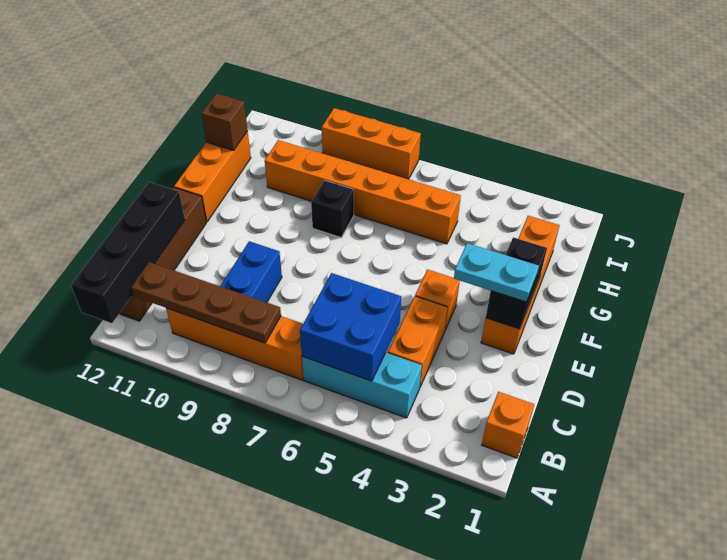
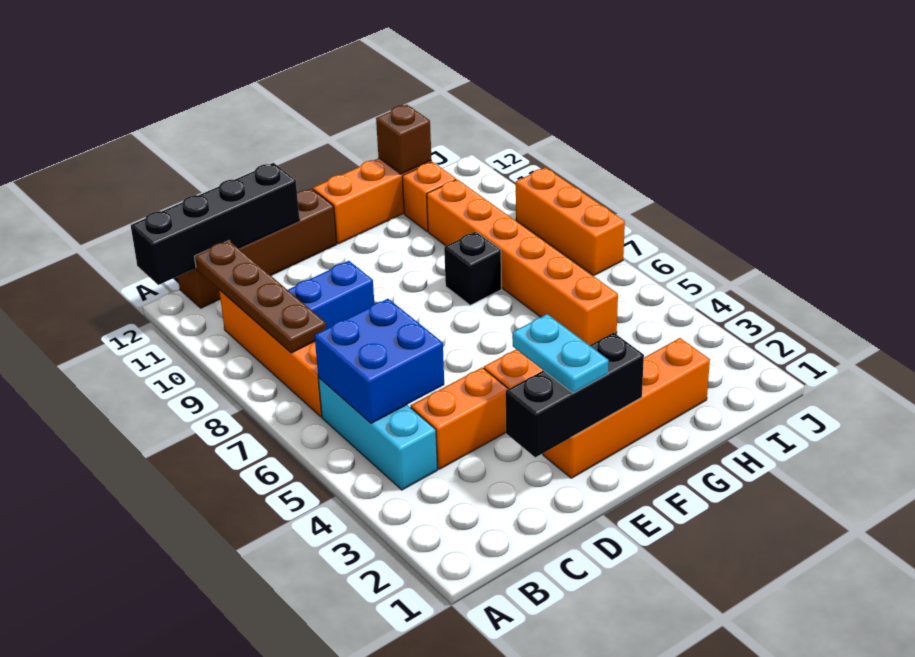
orange brick B1 level 1 -> orange brick H11 level 1
black brick E2:F2 level 2 -> black brick D2:F2 level 2

